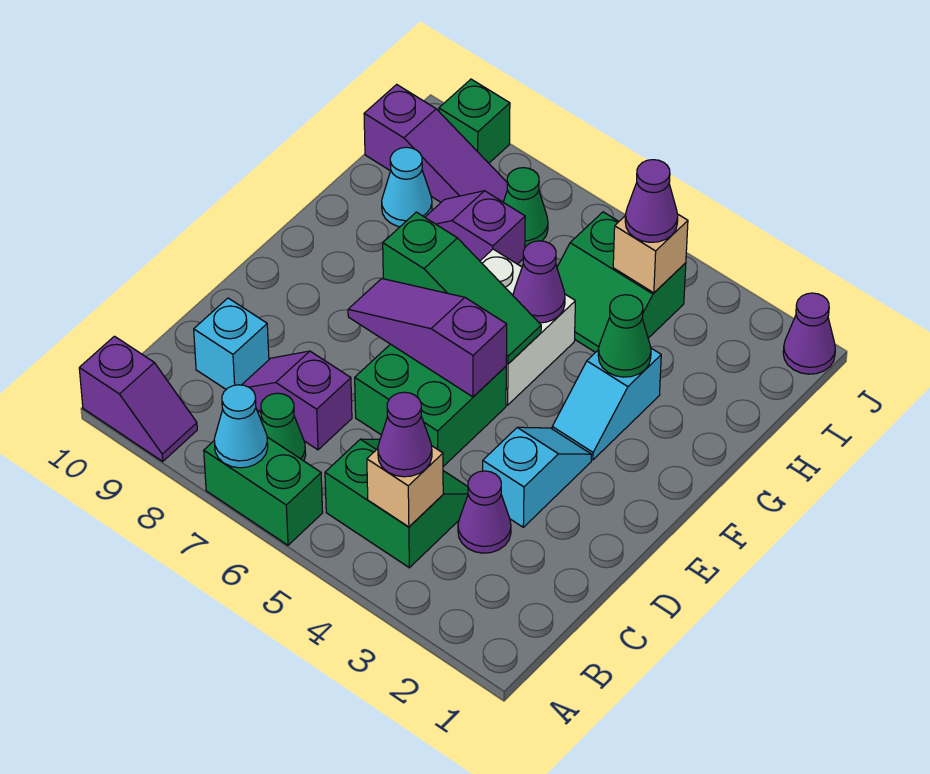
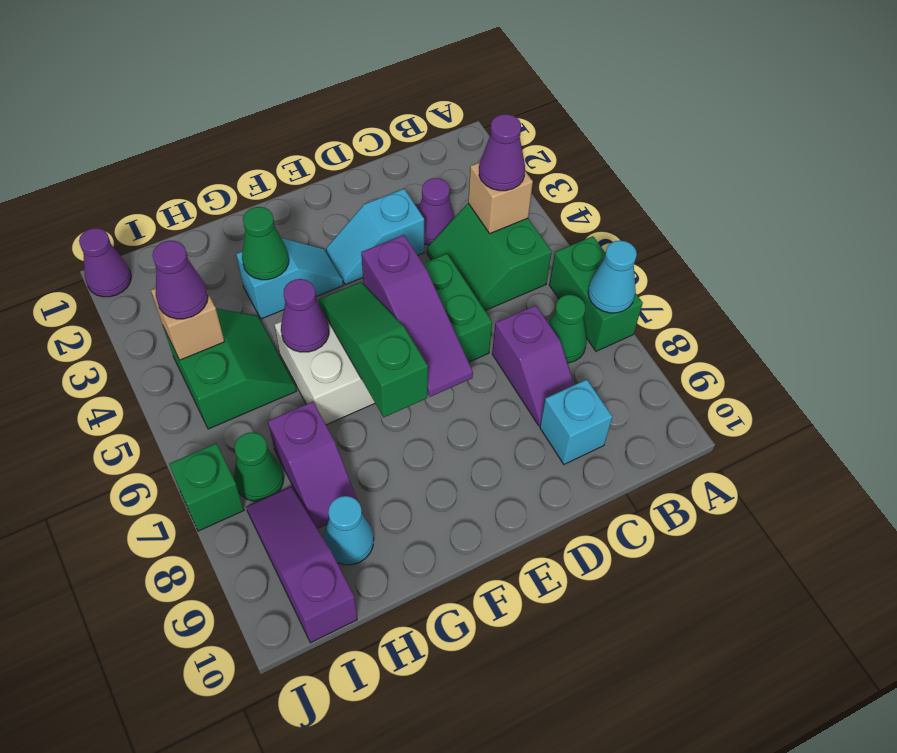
purple slope A9:A10 level 1 top 10 -> none
green brick J9 level 1 -> green brick J7 level 1

